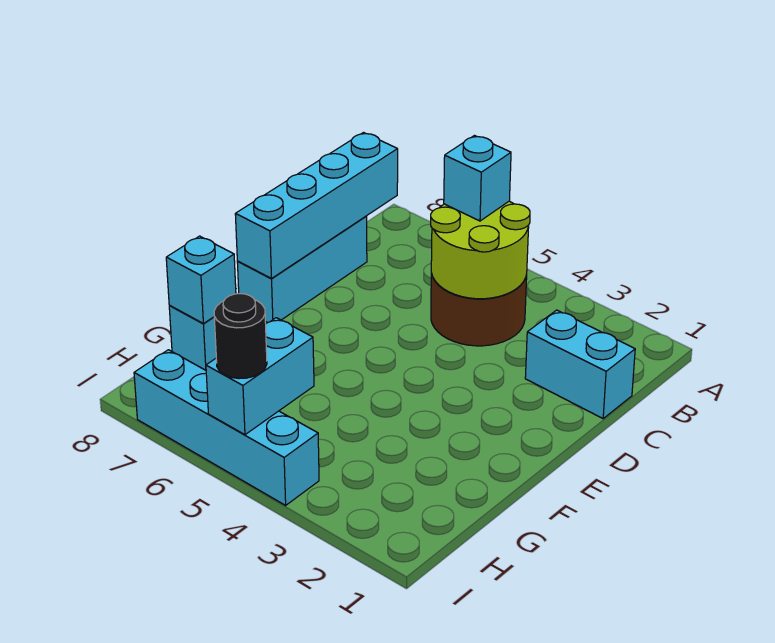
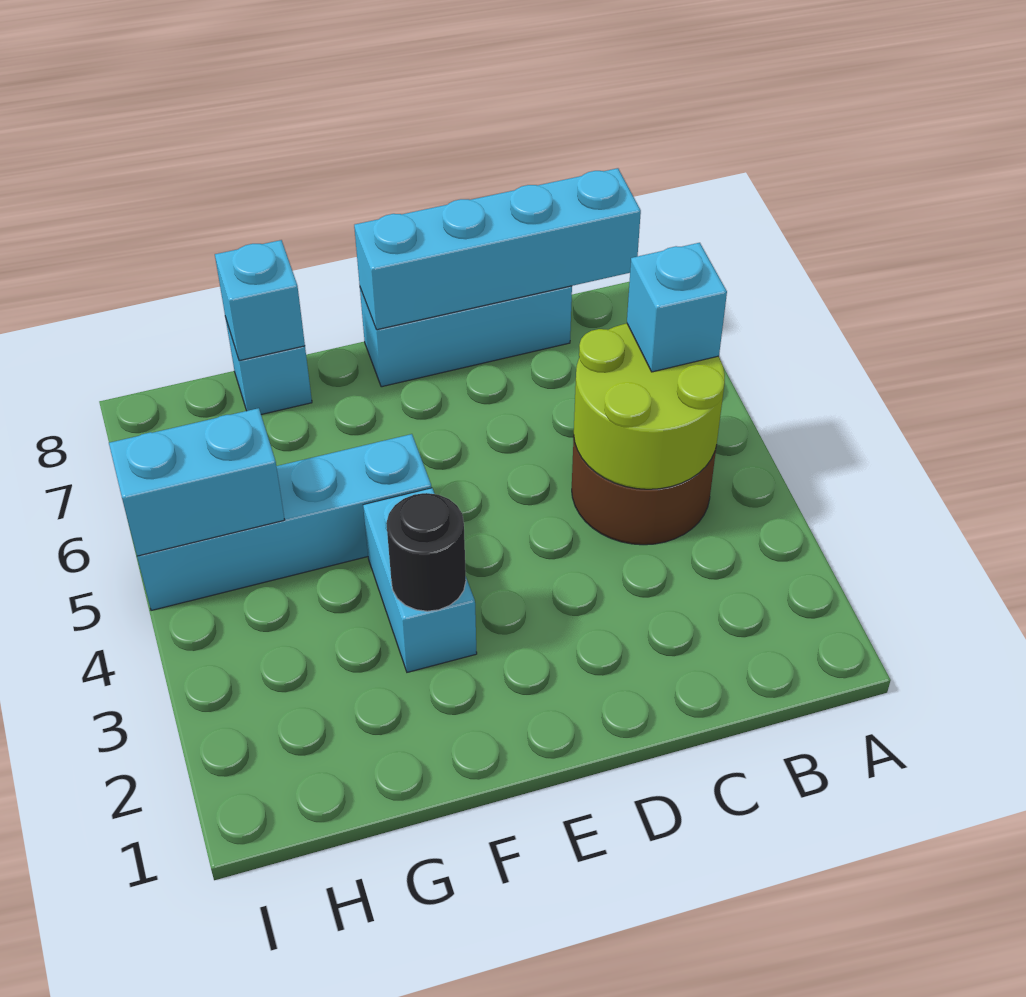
cyan brick C1:C2 level 1 -> cyan brick F3:F4 level 1
cyan brick I4:I7 level 1 -> cyan brick F5:I5 level 1
black round brick I5 level 3 -> black round brick F3 level 2

